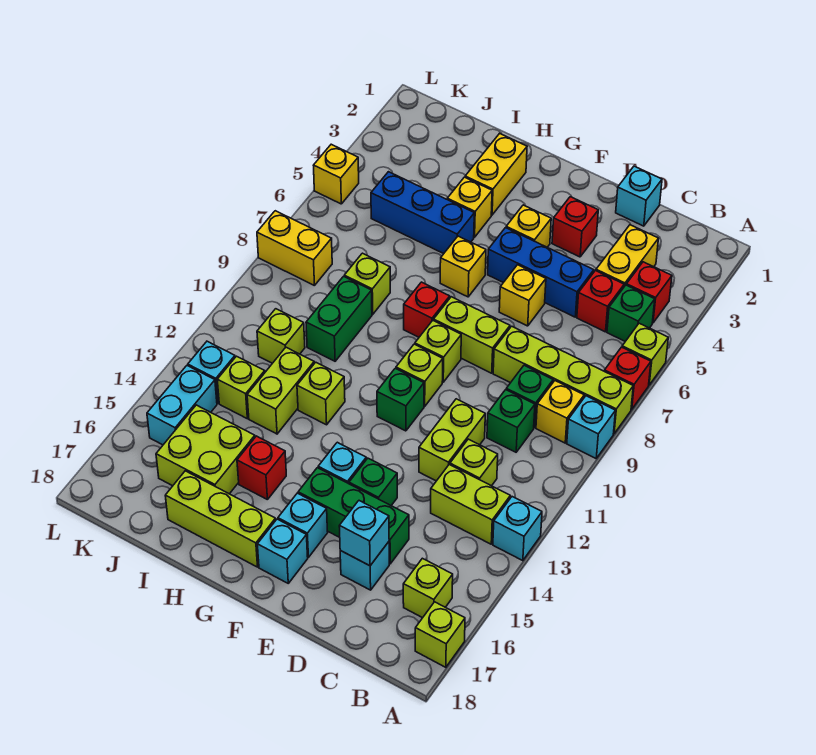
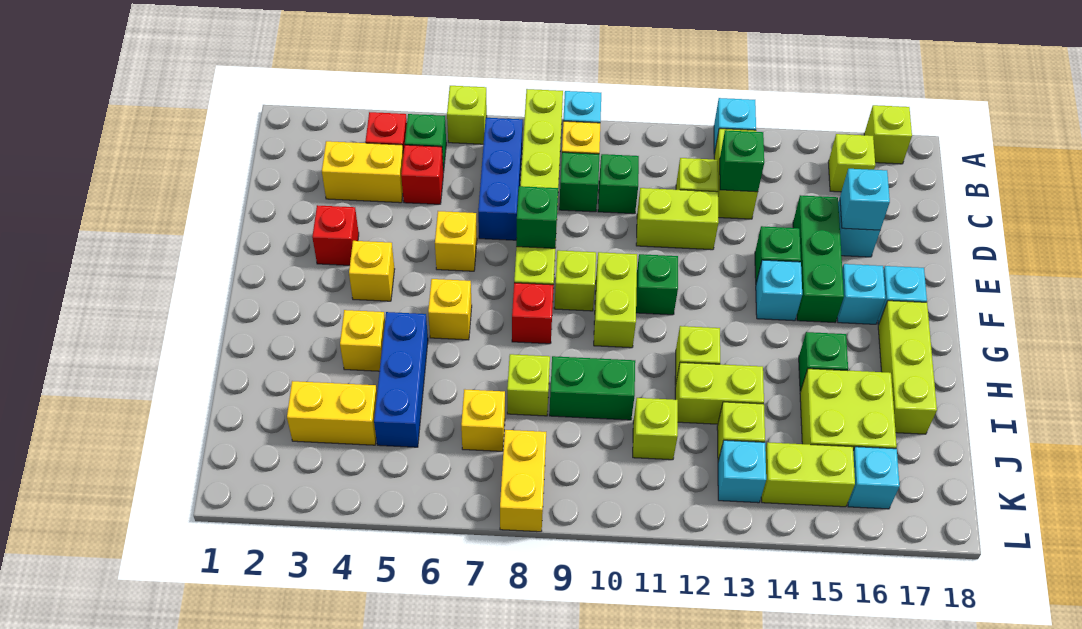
red brick A7 level 1 -> none
none -> green brick C13 level 2
cyan brick D1 level 1 -> cyan brick K16 level 1
blue brick D5:F5 level 1 -> blue brick B7:D7 level 1
none -> green brick E8 level 2
lime brick F10 level 1 -> lime brick F10:G10 level 1
yellow brick H2:H3 level 1 -> yellow brick J3:J4 level 1
red brick H15 level 1 -> green brick H15 level 1
cyan brick K14:K15 level 1 -> lime brick K14:K15 level 1
yellow brick L5 level 1 -> yellow brick J7 level 1

